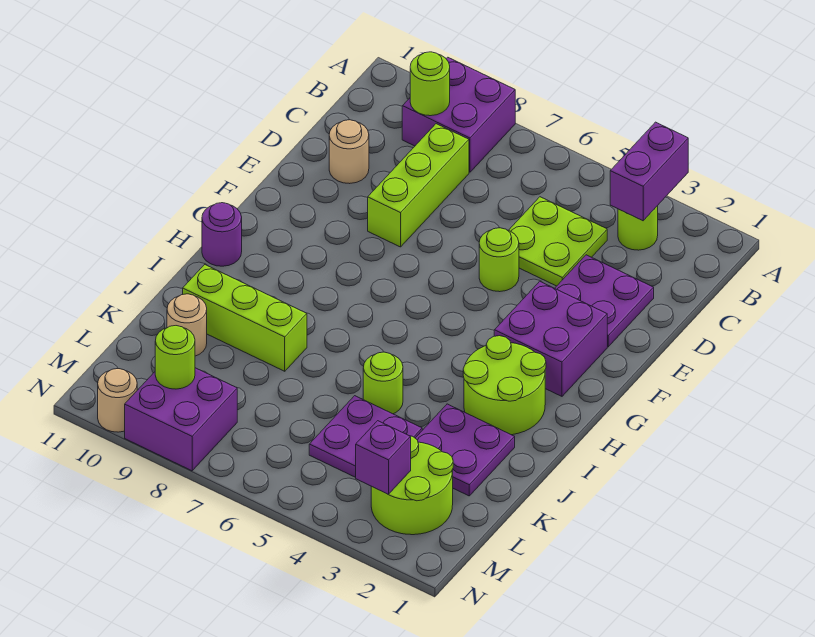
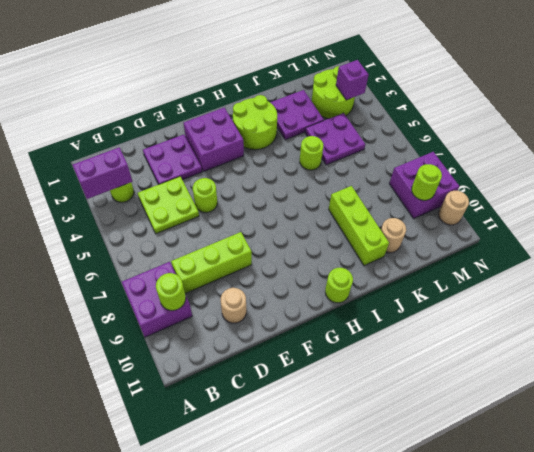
purple round brick H11 level 1 -> lime round brick H11 level 1

